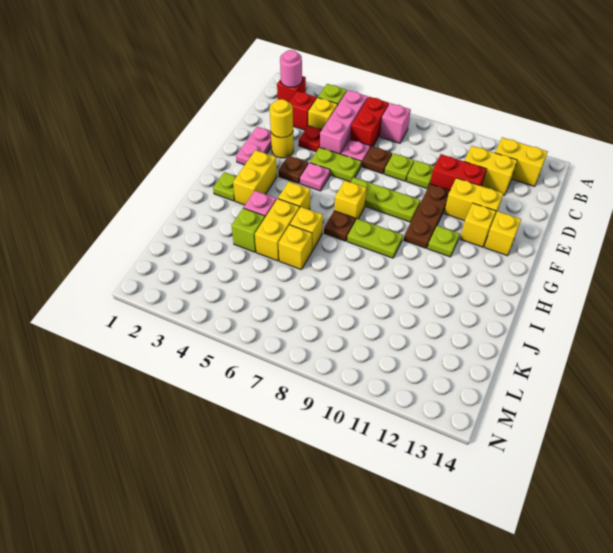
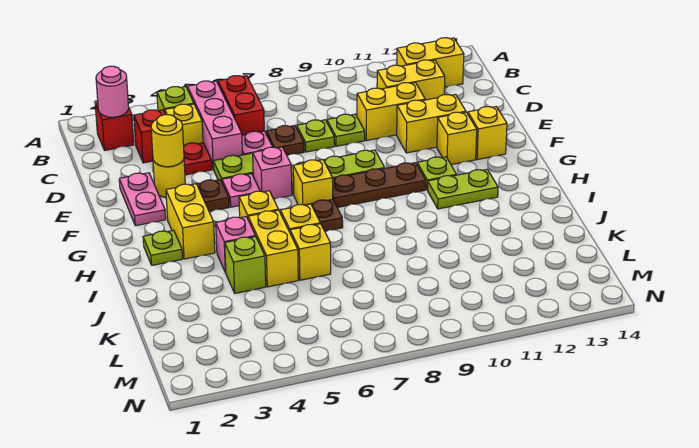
pink brick B7 level 1 -> pink brick F6 level 1
red brick D10:D11 level 1 -> yellow brick D10:D11 level 1
brown plate E10:G10 level 1 -> brown plate G8:G10 level 1
lime plate H8:H9 level 1 -> lime plate H11:H12 level 1

